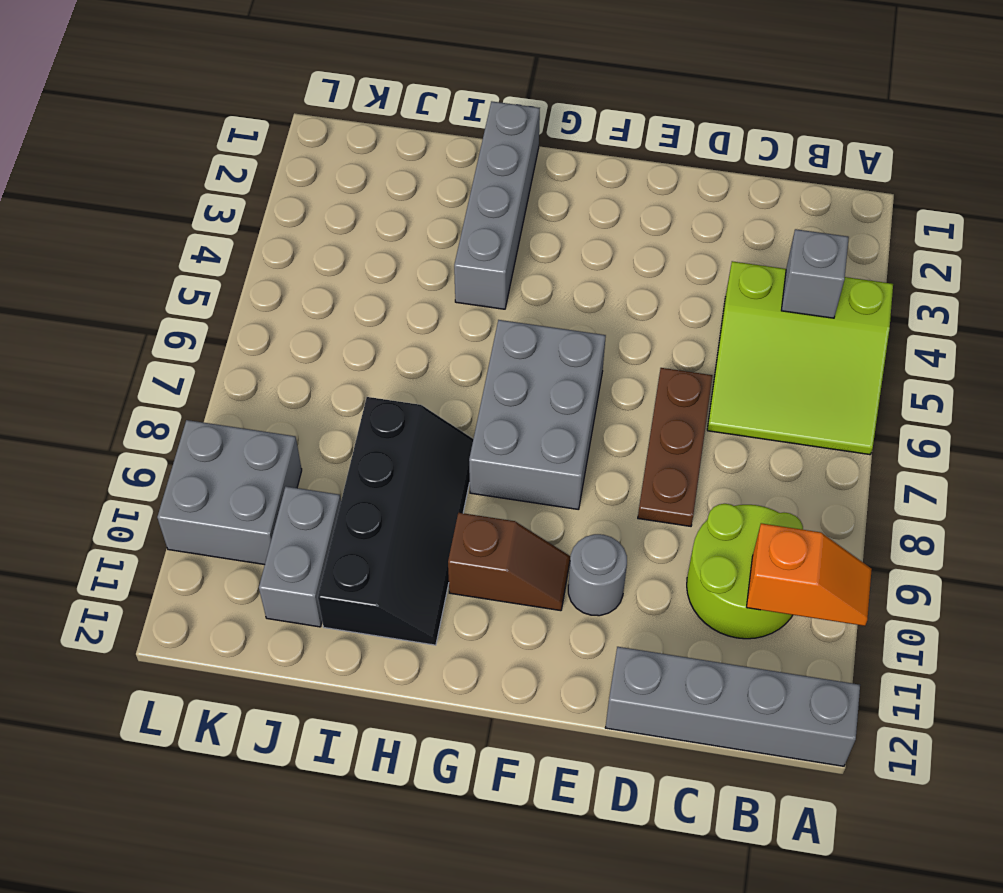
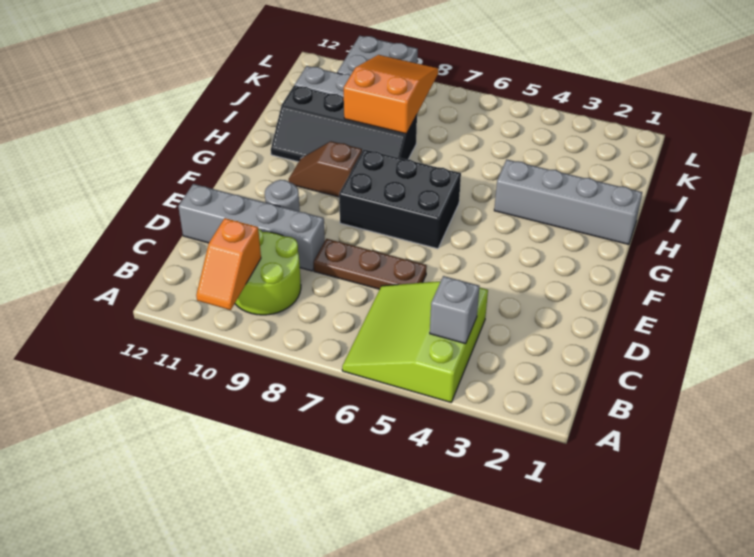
grey brick A12:D12 level 1 -> grey brick D9:D12 level 1
grey brick F6:G8 level 1 -> black brick F6:G8 level 1
brown slope F10:G10 level 1 top G -> brown slope G9:G10 level 1 top 9
none -> orange slope I8:K9 level 2 top I

